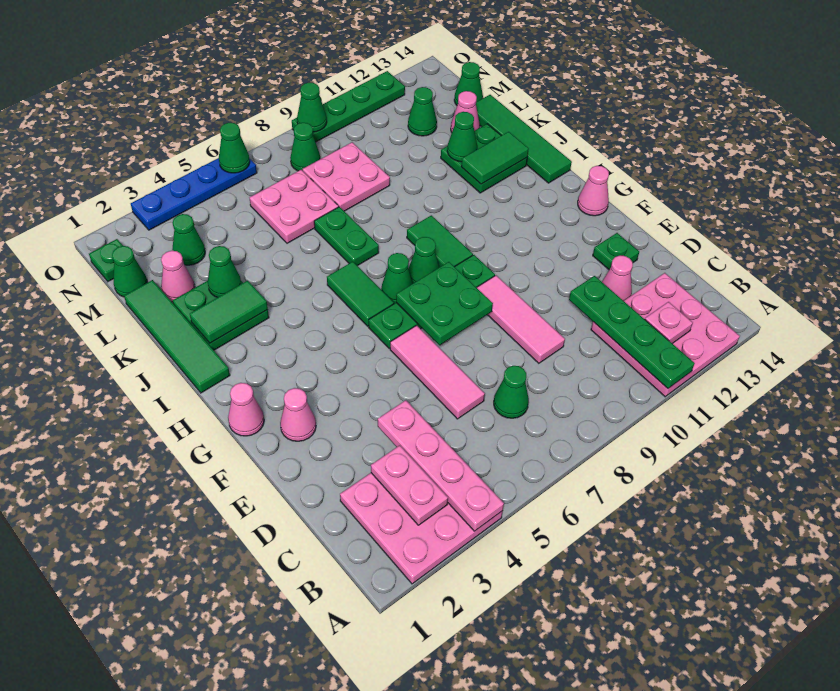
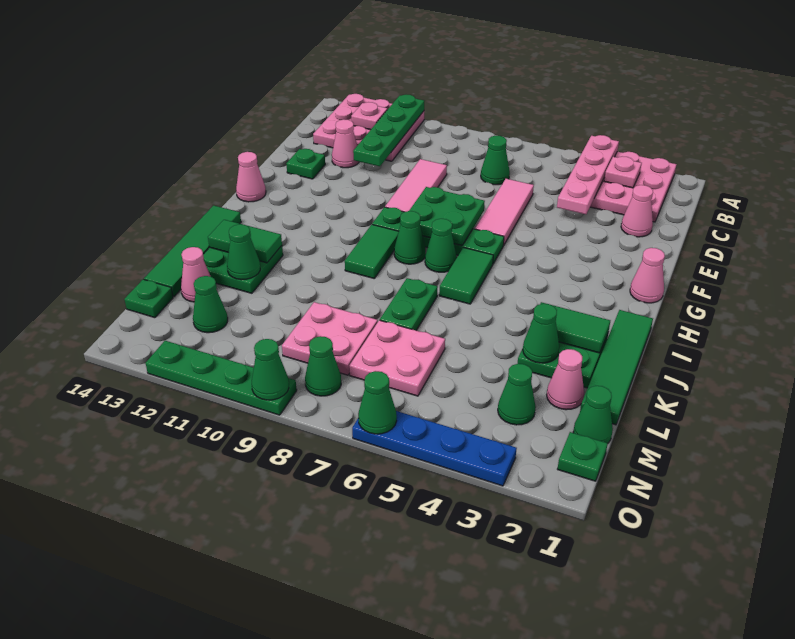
pink plate B3:C3 level 2 -> pink plate B3 level 2
pink cone F2 level 1 -> pink cone D2 level 1
green cone M14 level 1 -> green plate M14 level 1

